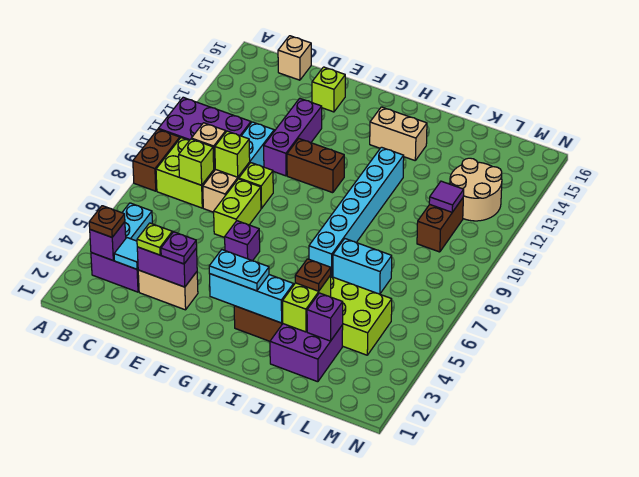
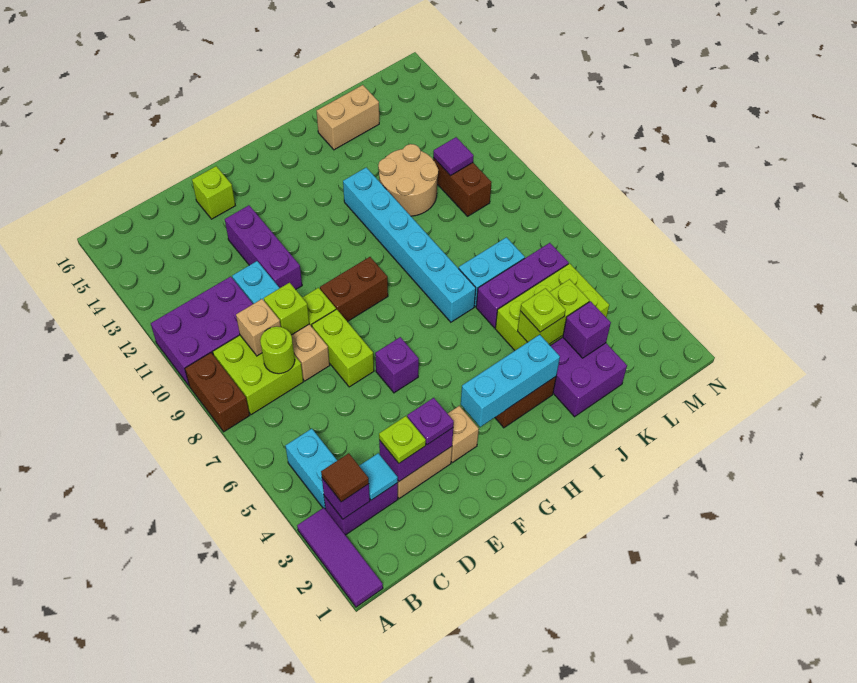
none -> purple tile A1:A3 level 1
brown plate B3 level 3 -> brown tile B3 level 3
lime brick C8 level 2 -> lime round brick C8 level 2
tan brick C16 level 1 -> tan brick F3 level 1
brown brick F11:G11 level 1 -> brown brick F9:G9 level 1
cyan plate G3:H3 level 3 -> none
tan brick H14:I14 level 1 -> tan brick J15:K15 level 1
lime brick J3:J4 level 2 -> lime brick J4:K4 level 2
brown plate J4 level 3 -> lime plate J4 level 3
none -> purple brick J6:L6 level 1
tan round brick L12:M13 level 1 -> tan round brick J11:K12 level 1

